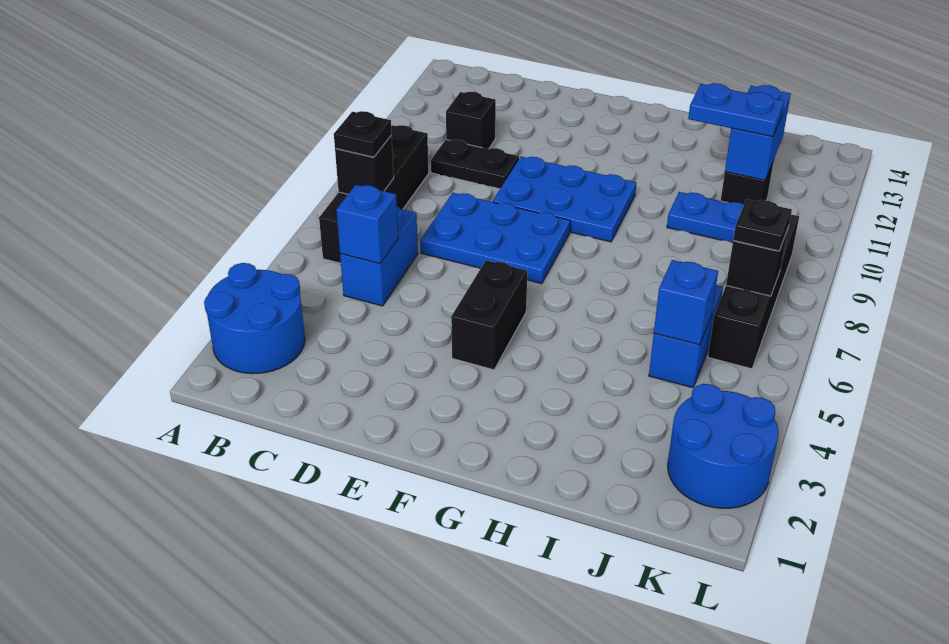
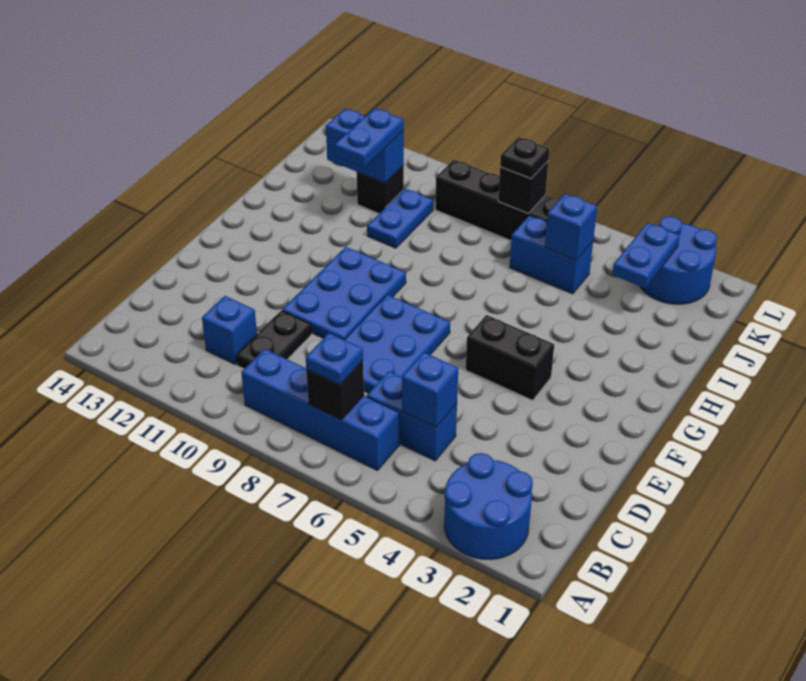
black brick B6:B9 level 1 -> blue brick B6:B9 level 1
black plate B7 level 3 -> blue plate B7 level 3
black brick C11 level 1 -> blue brick C11 level 1
none -> blue plate J3:K3 level 2

